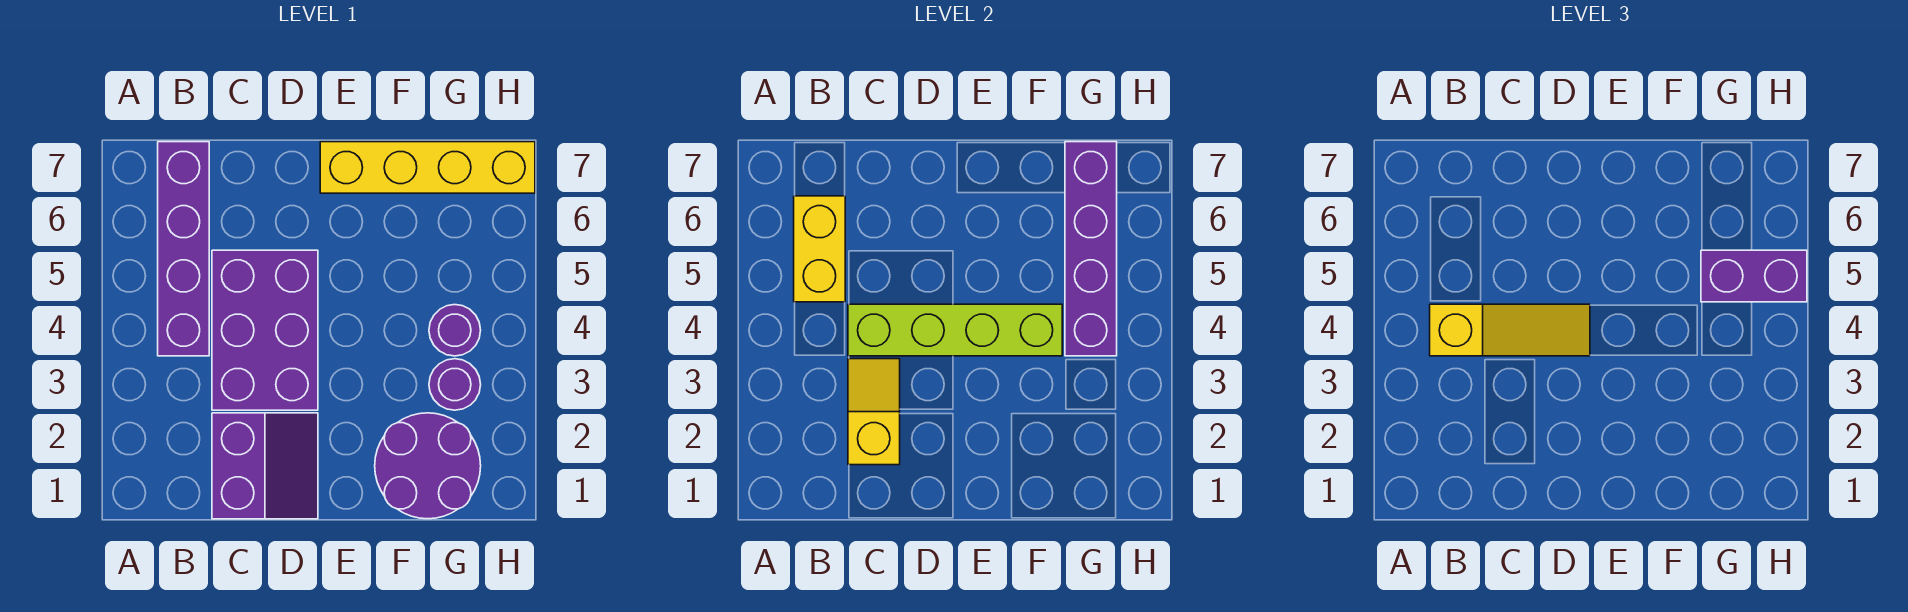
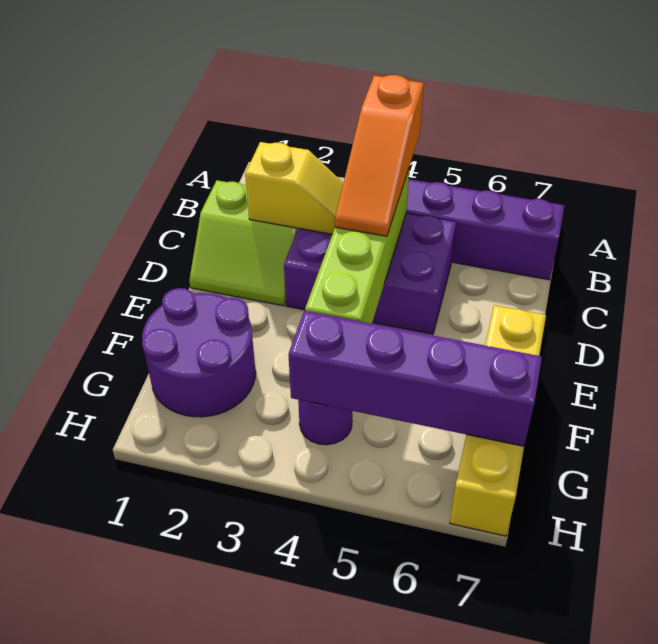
yellow slope B4:D4 level 3 top B -> orange slope B4:D4 level 3 top B
yellow brick B5:B6 level 2 -> none
purple slope C1:D2 level 1 top C -> lime slope C1:D2 level 1 top C
purple round brick G3 level 1 -> none
purple brick G5:H5 level 3 -> none

